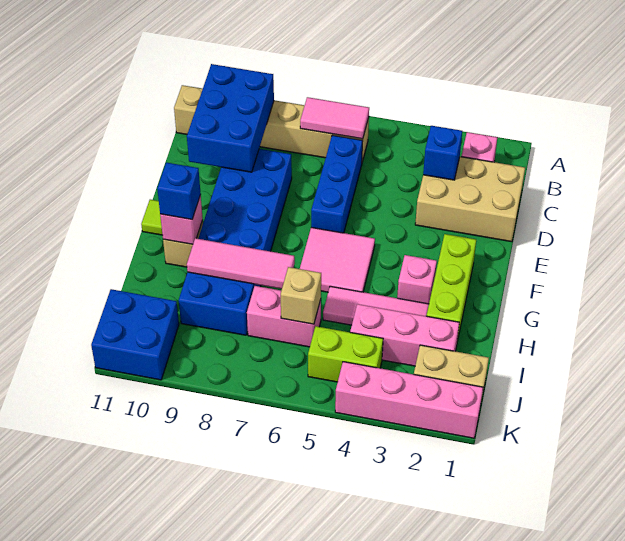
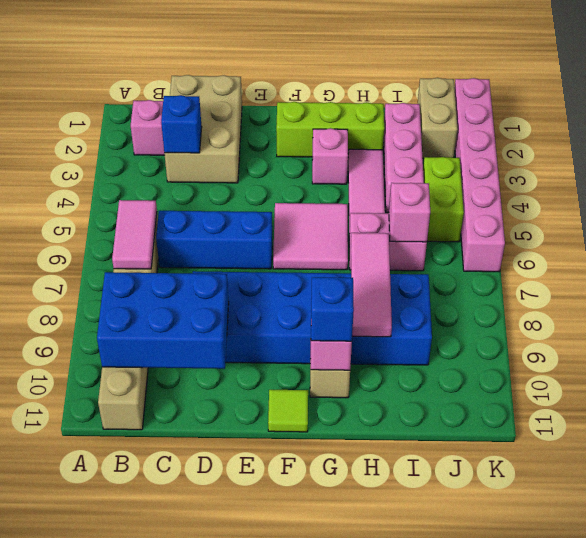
pink brick I6:I7 level 1 -> pink brick H6:I6 level 1
tan brick I6 level 2 -> pink brick I6 level 2
blue brick J10:K11 level 1 -> none
pink brick K1:K4 level 1 -> pink brick K1:K6 level 1

